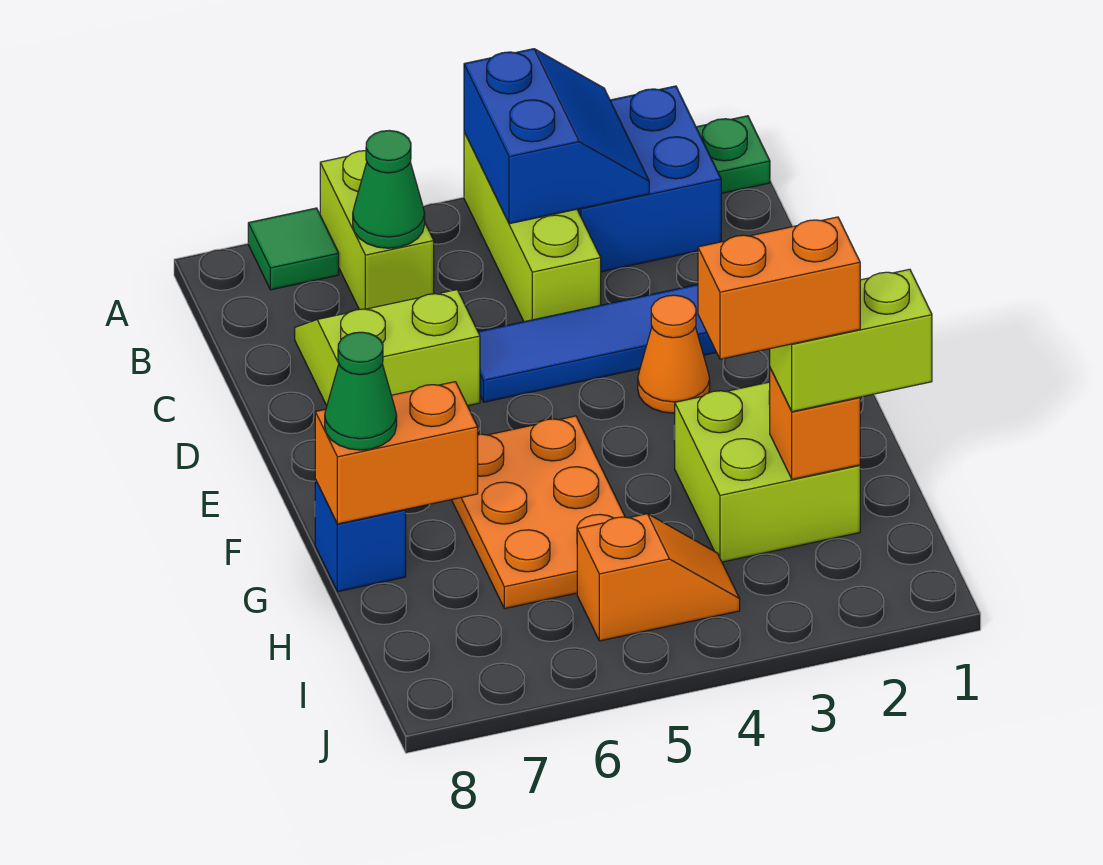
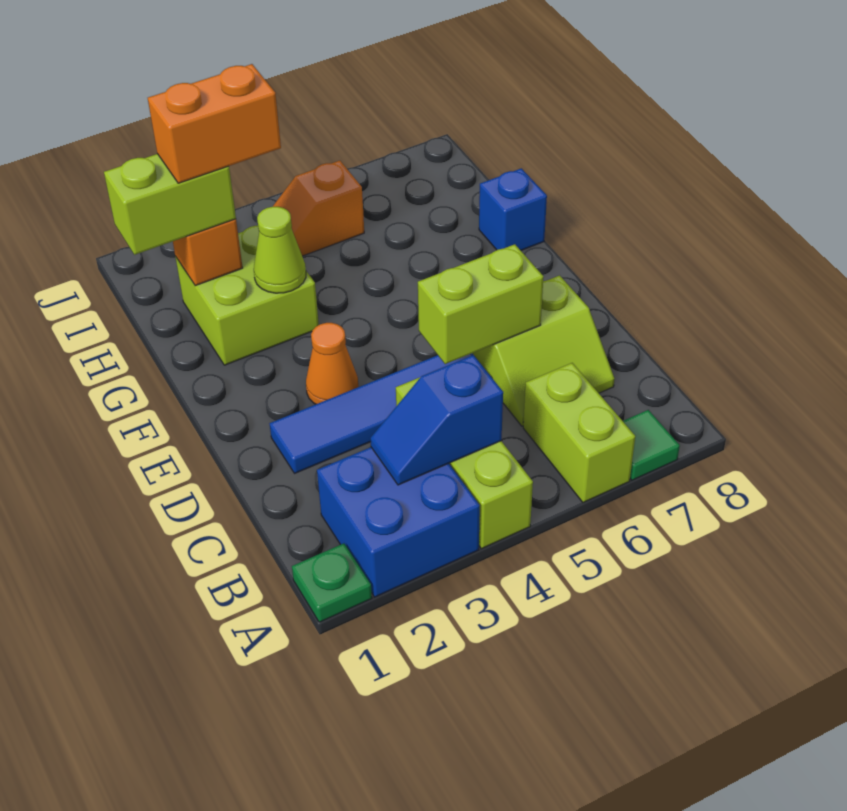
blue slope A3:B4 level 2 top 4 -> blue slope B3:B4 level 2 top 4
green cone B6 level 2 -> none
none -> lime brick D5:D6 level 2
orange plate F5:H6 level 1 -> none
none -> lime cone G3 level 2
orange brick G7:G8 level 2 -> none
green cone G8 level 3 -> none

